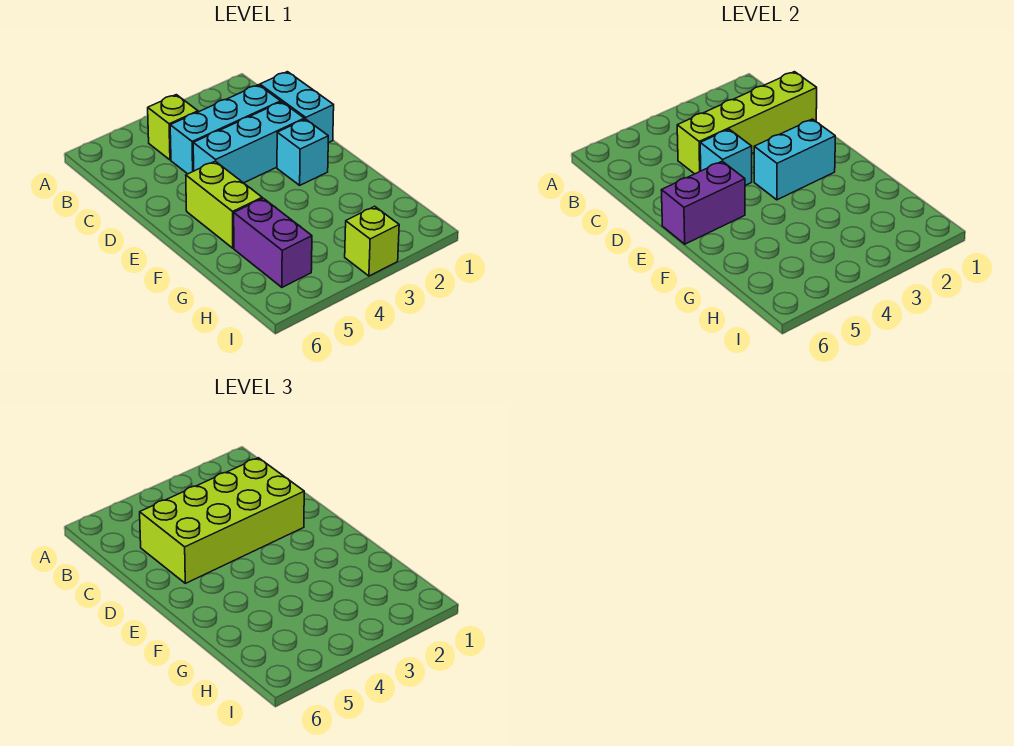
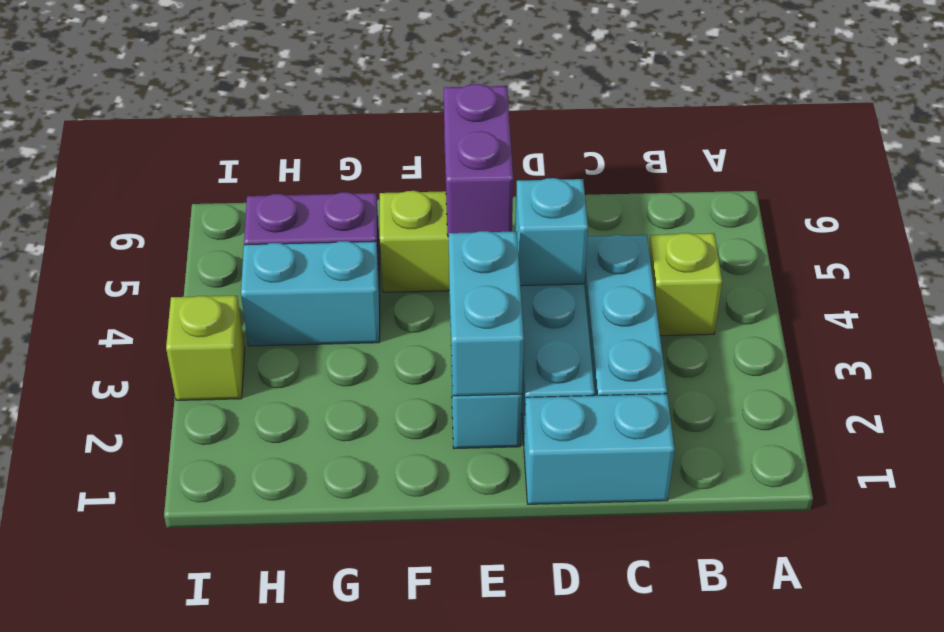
lime brick C1:C4 level 2 -> none
lime brick C2:D5 level 3 -> none
none -> cyan brick G4:H4 level 1

